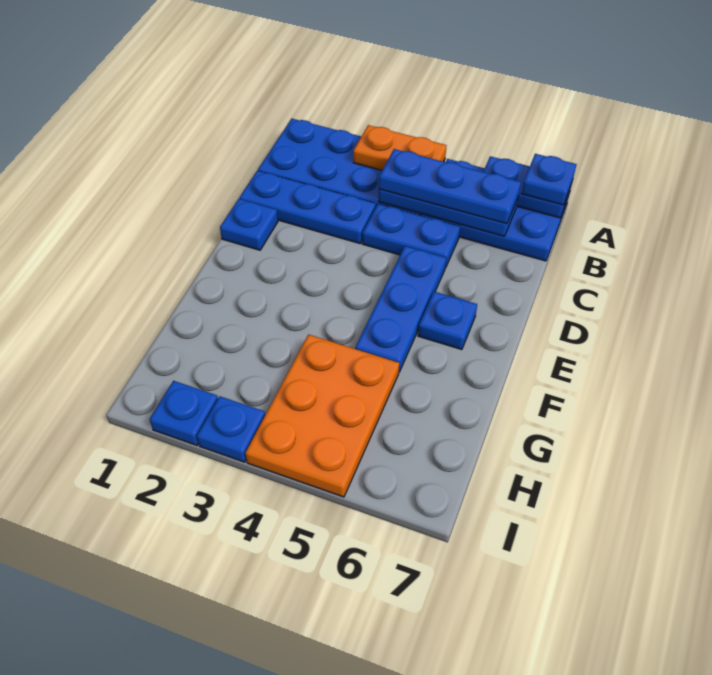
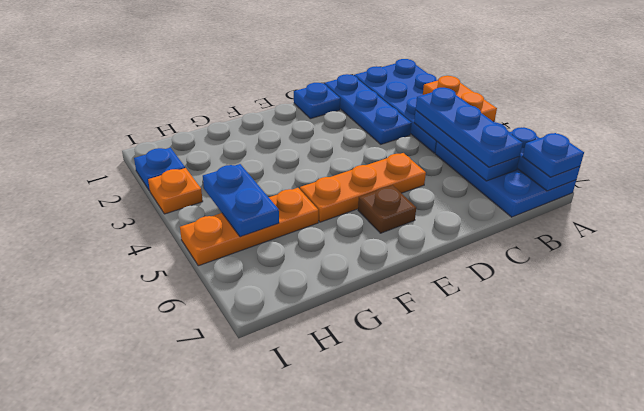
blue plate C4:C5 level 1 -> blue plate H4:H5 level 2
blue plate D5:F5 level 1 -> orange plate D5:F5 level 1
blue plate E6 level 1 -> brown plate E6 level 1
orange plate G4:I5 level 1 -> orange plate G5:I5 level 1
blue plate I3 level 1 -> orange plate I3 level 1

